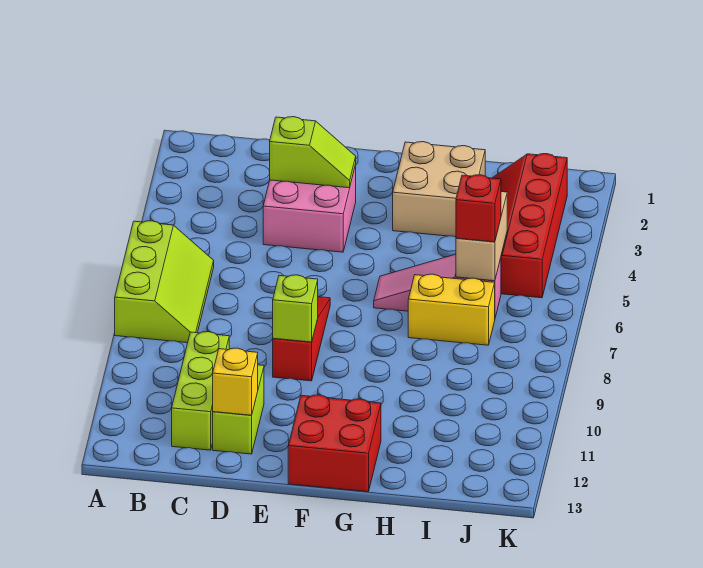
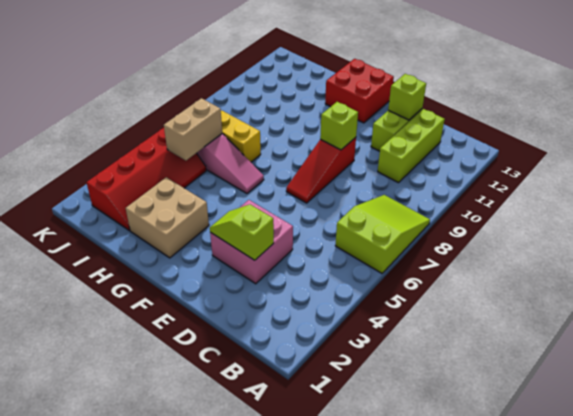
lime slope A6:B8 level 1 top A -> lime slope A6:B8 level 1 top 6
yellow brick D12 level 2 -> lime brick D12 level 2
red brick I6 level 3 -> none

